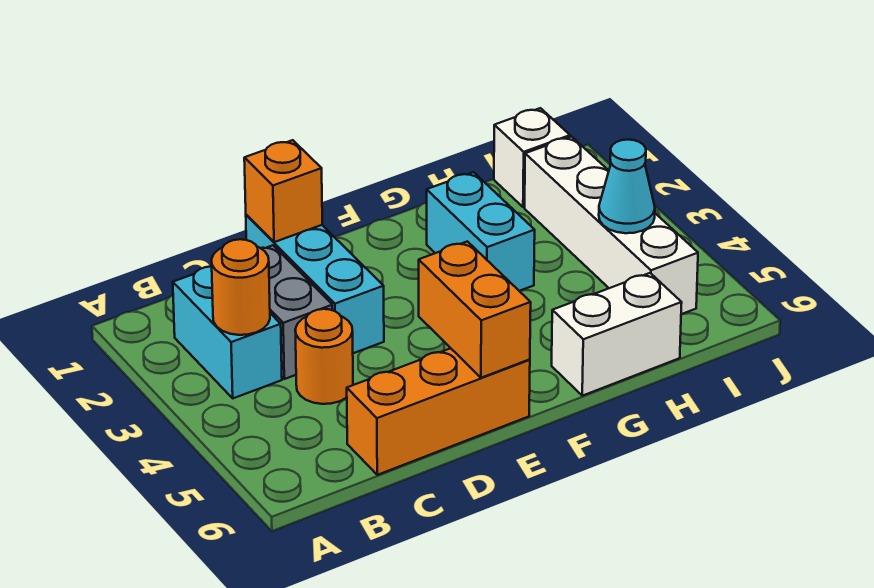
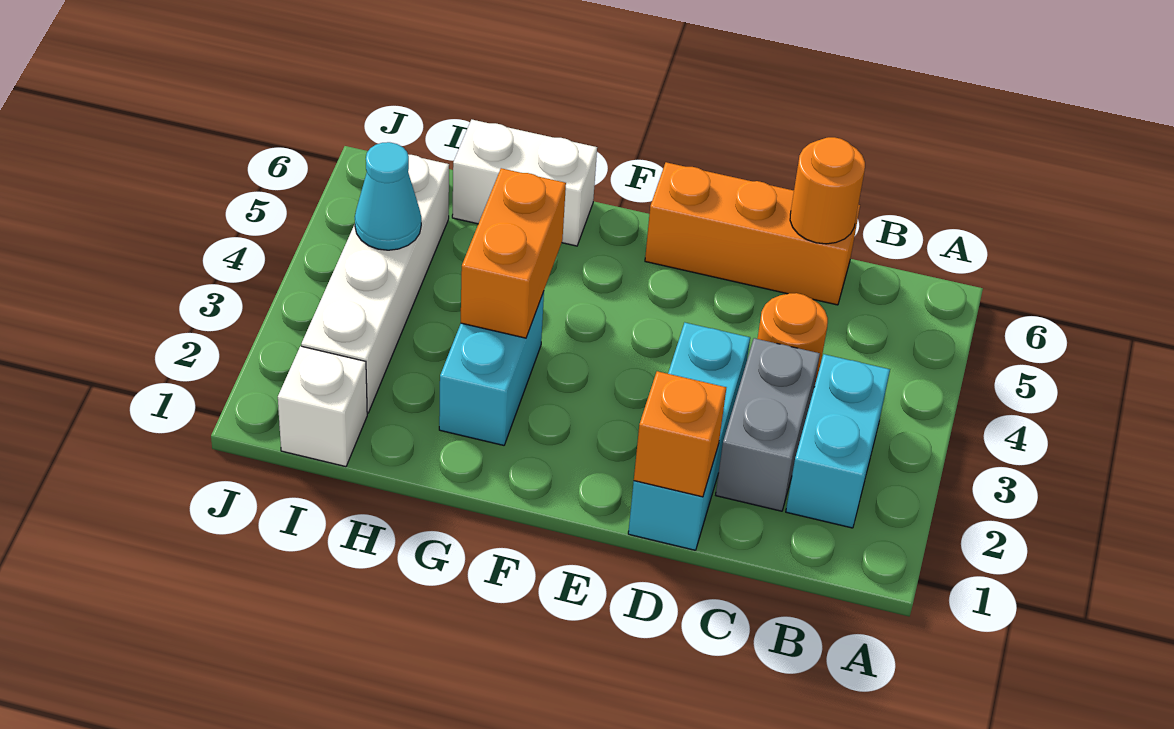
orange round brick B3 level 2 -> orange round brick C6 level 2
orange brick E5:E6 level 2 -> orange brick G3:G4 level 2

